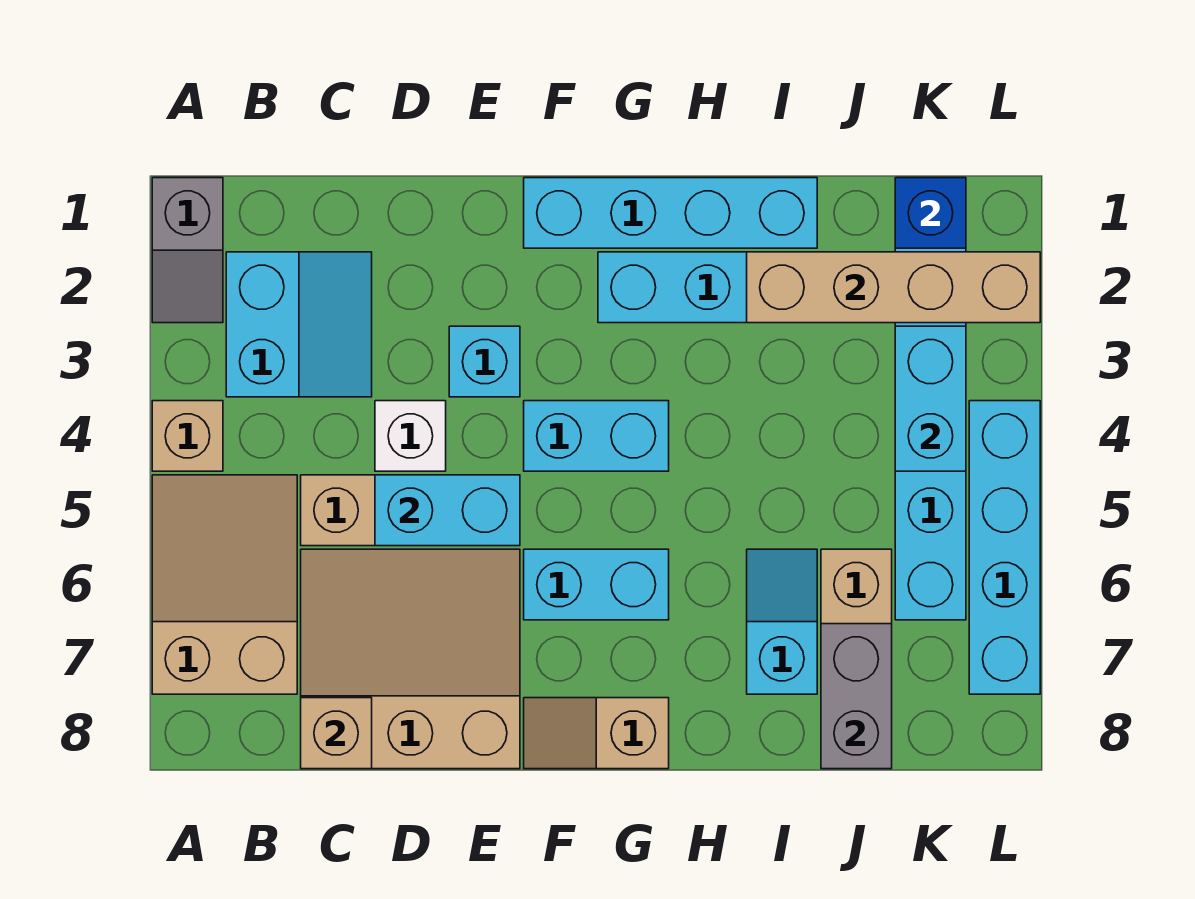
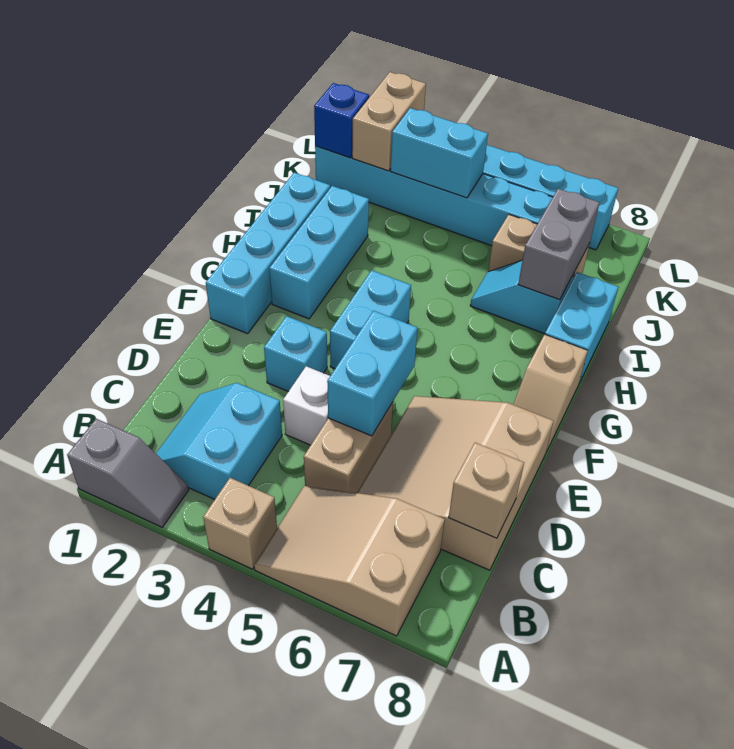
cyan slope B2:C3 level 1 top B -> cyan slope B2:C3 level 1 top 3
cyan brick F6:G6 level 1 -> cyan brick H8:I8 level 1
tan brick I2:L2 level 2 -> tan brick K2:L2 level 2
grey brick J7:J8 level 2 -> grey brick I7:J7 level 2

